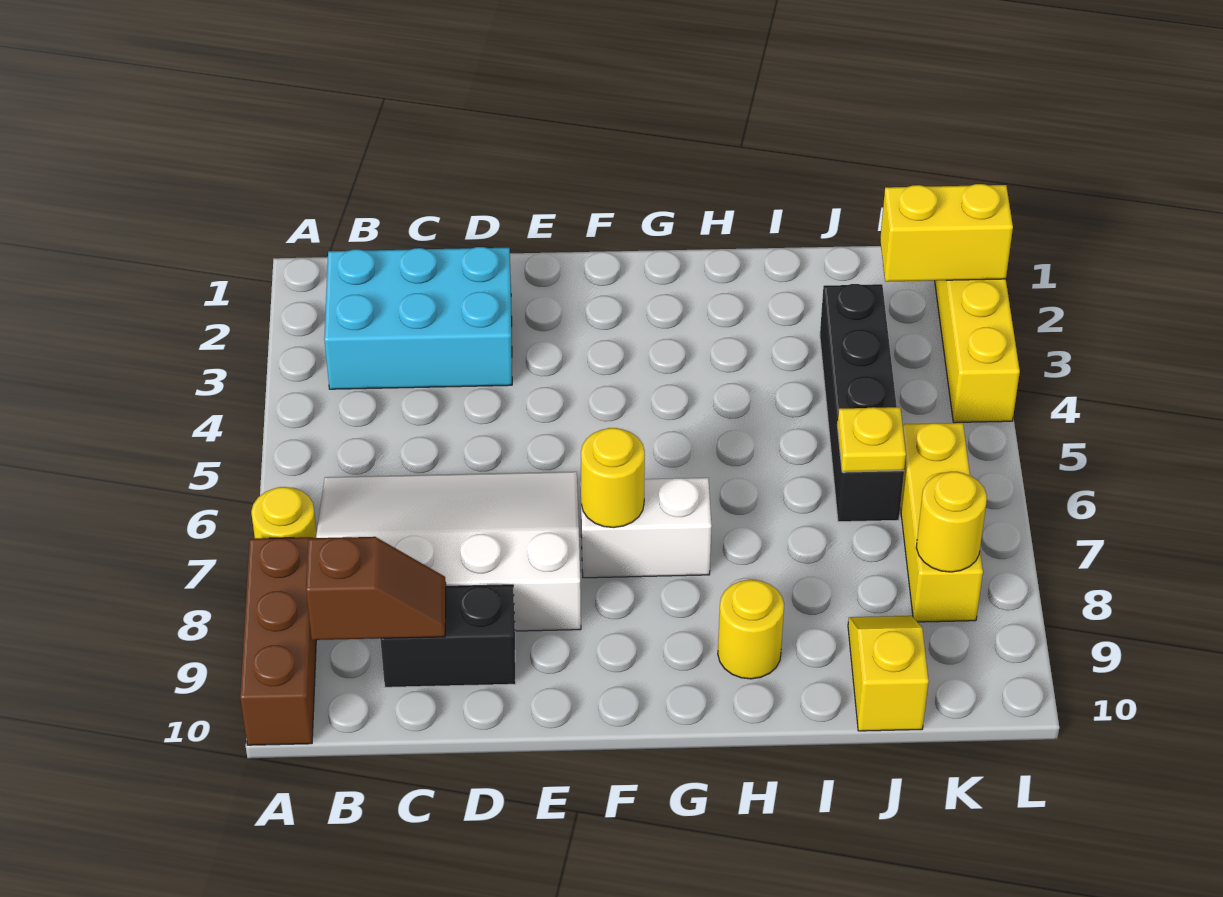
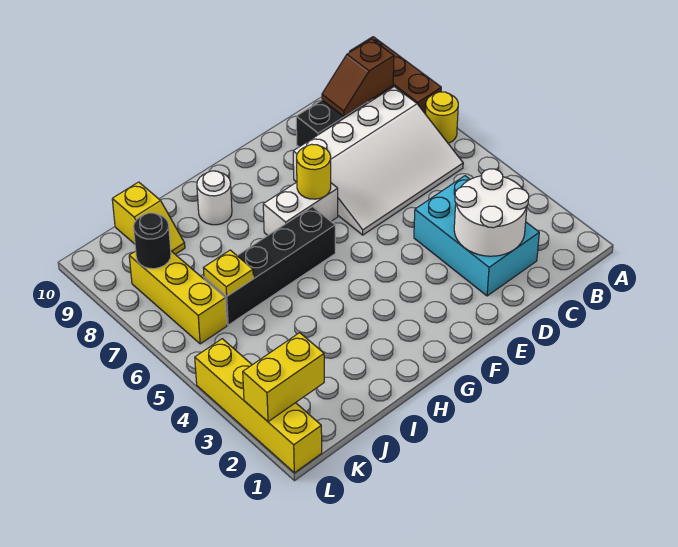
cyan brick B2:D3 level 1 -> cyan brick C2:D4 level 1
none -> white round brick C2:D3 level 2
yellow round brick H9 level 1 -> white round brick H9 level 1
black brick J3:J6 level 1 -> black brick G6:J6 level 1
yellow round brick K8 level 2 -> black round brick K8 level 2

